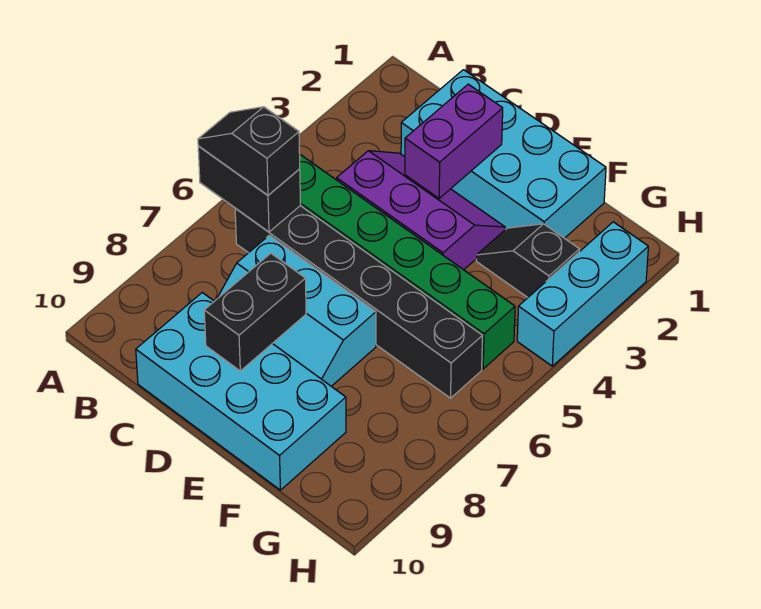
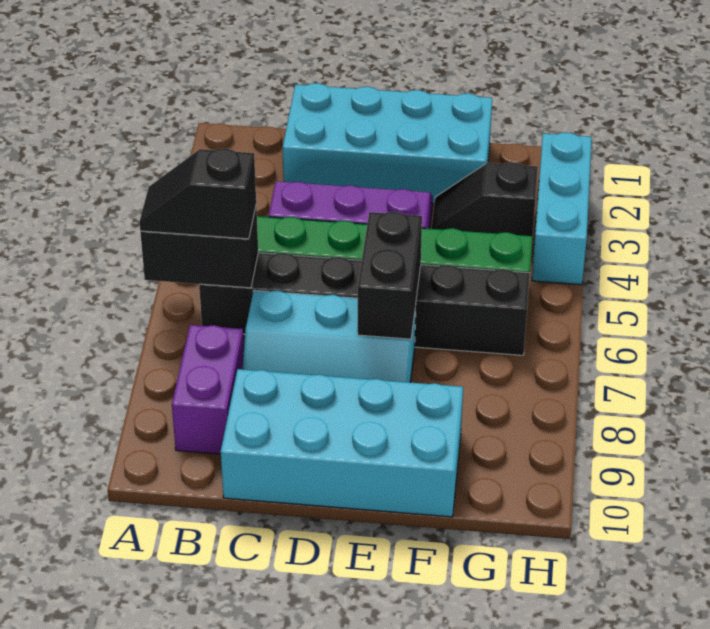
purple brick D2:D3 level 2 -> purple brick B8:B9 level 1
black brick D8:D9 level 2 -> black brick E6:E7 level 2

